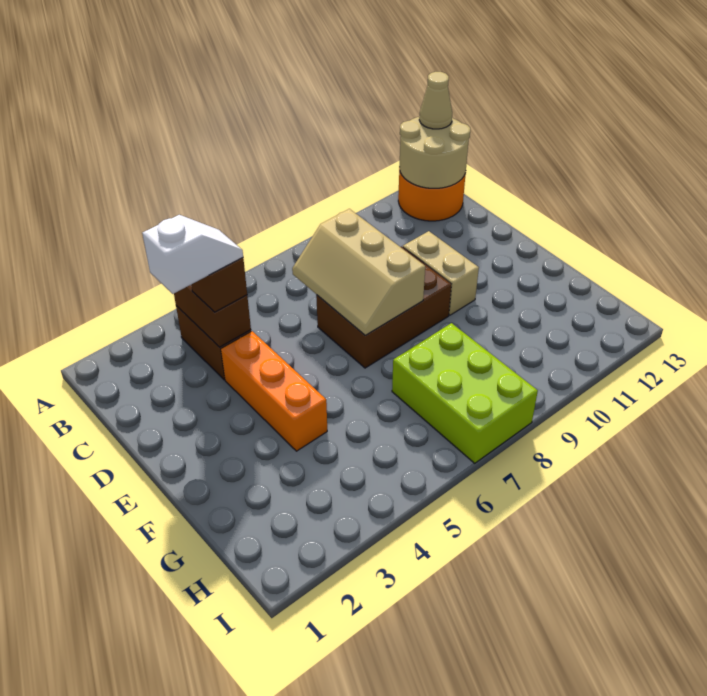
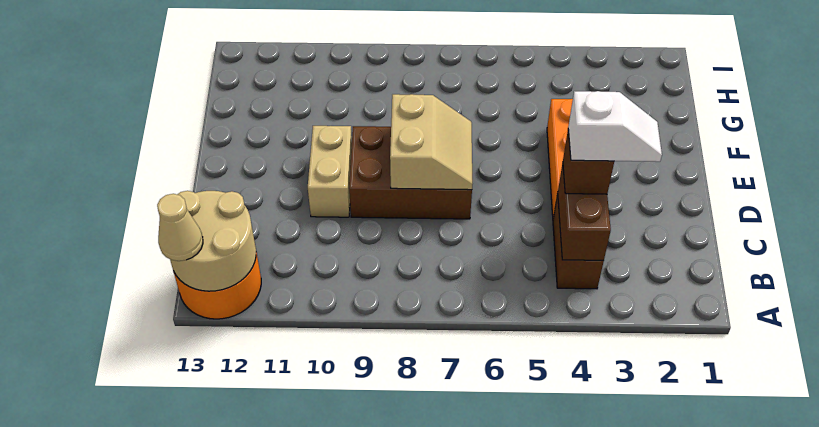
white slope C3:C4 level 4 top 3 -> white slope C3:C4 level 4 top 4
tan slope C7:E8 level 2 top 8 -> tan slope D7:E8 level 2 top 8
lime brick G7:I8 level 1 -> none

